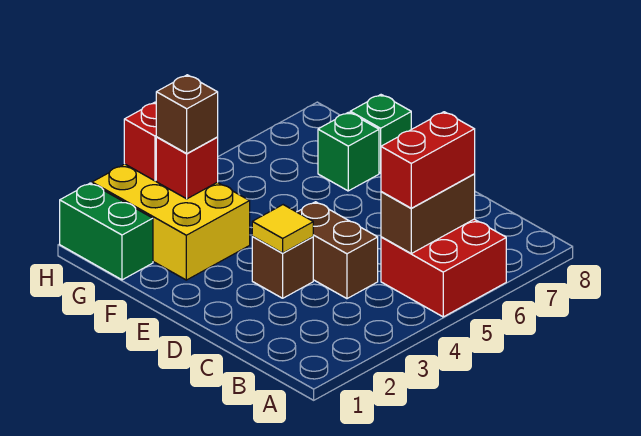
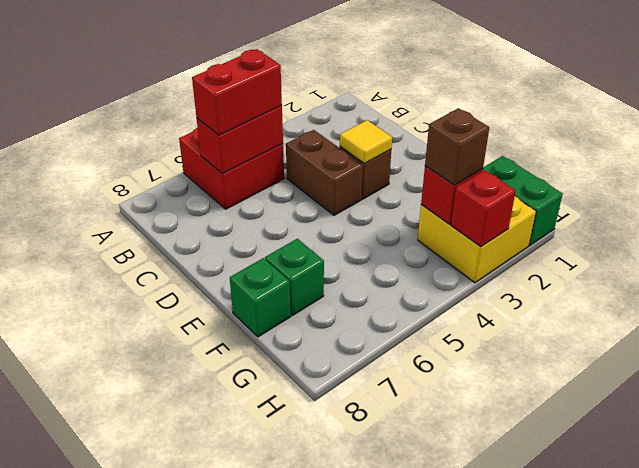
brown brick B5:B6 level 2 -> red brick B5:B6 level 2
yellow brick F2:H3 level 1 -> yellow brick G2:H3 level 1

